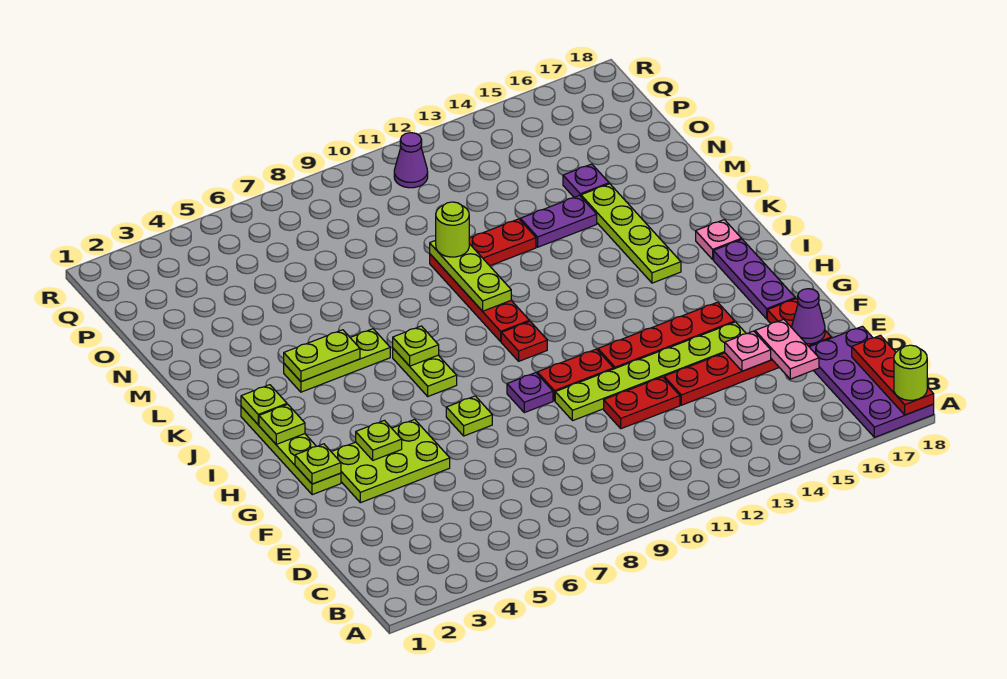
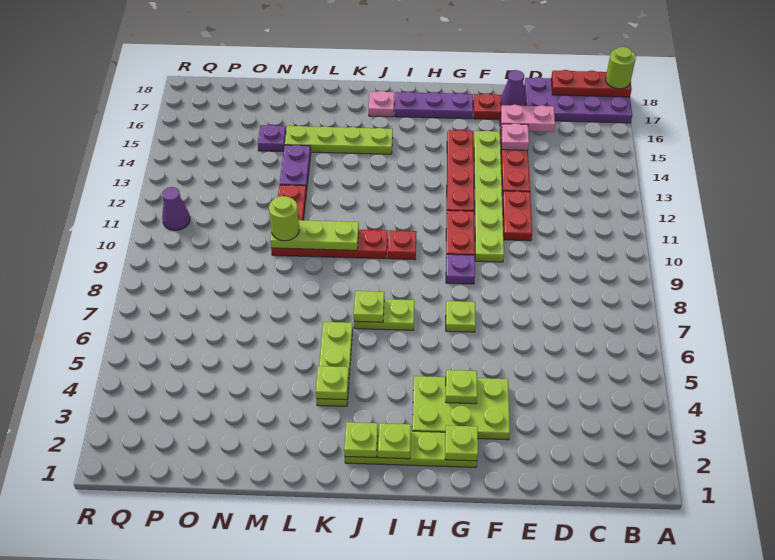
lime plate F3:G5 level 1 -> lime plate F3:H4 level 1
lime plate K4:K5 level 2 -> lime plate K4 level 2

